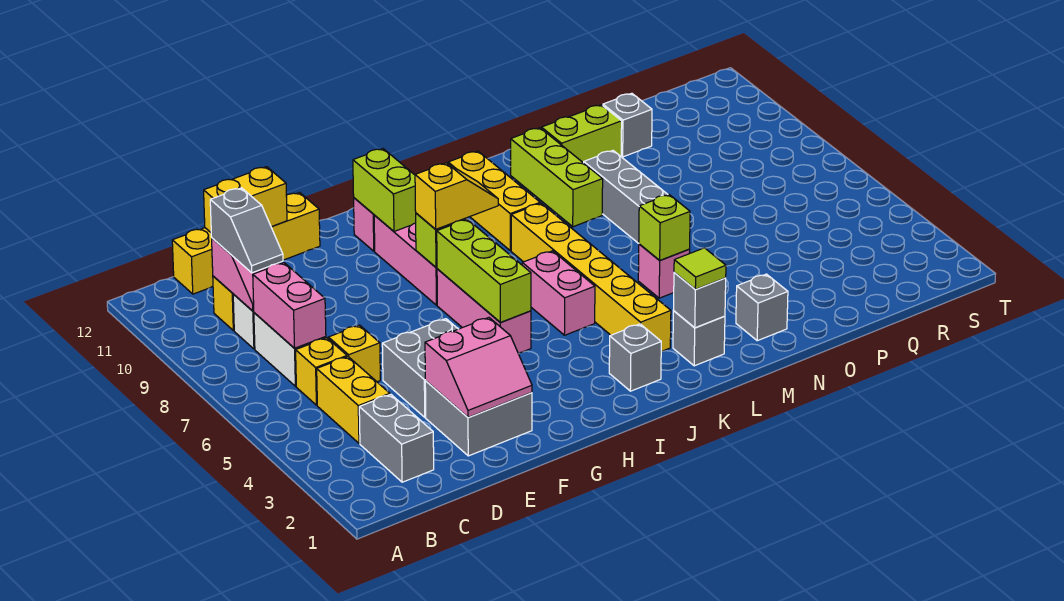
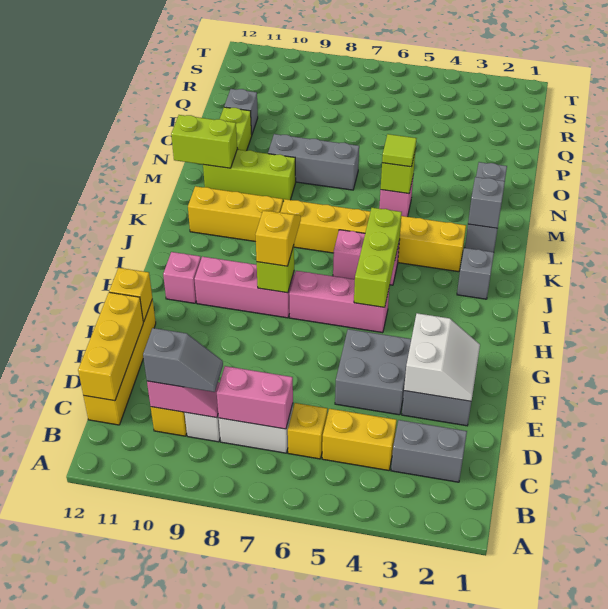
yellow brick D6 level 1 -> yellow brick F12 level 2
yellow brick D12:E12 level 2 -> yellow brick C12:E12 level 2
pink slope E2:F3 level 2 top 3 -> white slope E2:F3 level 2 top 3
lime brick H5:H7 level 2 -> lime brick H5:J5 level 2
lime brick H10:H11 level 2 -> lime brick M11:M12 level 2
lime tile L2 level 3 -> lime tile M5 level 3

